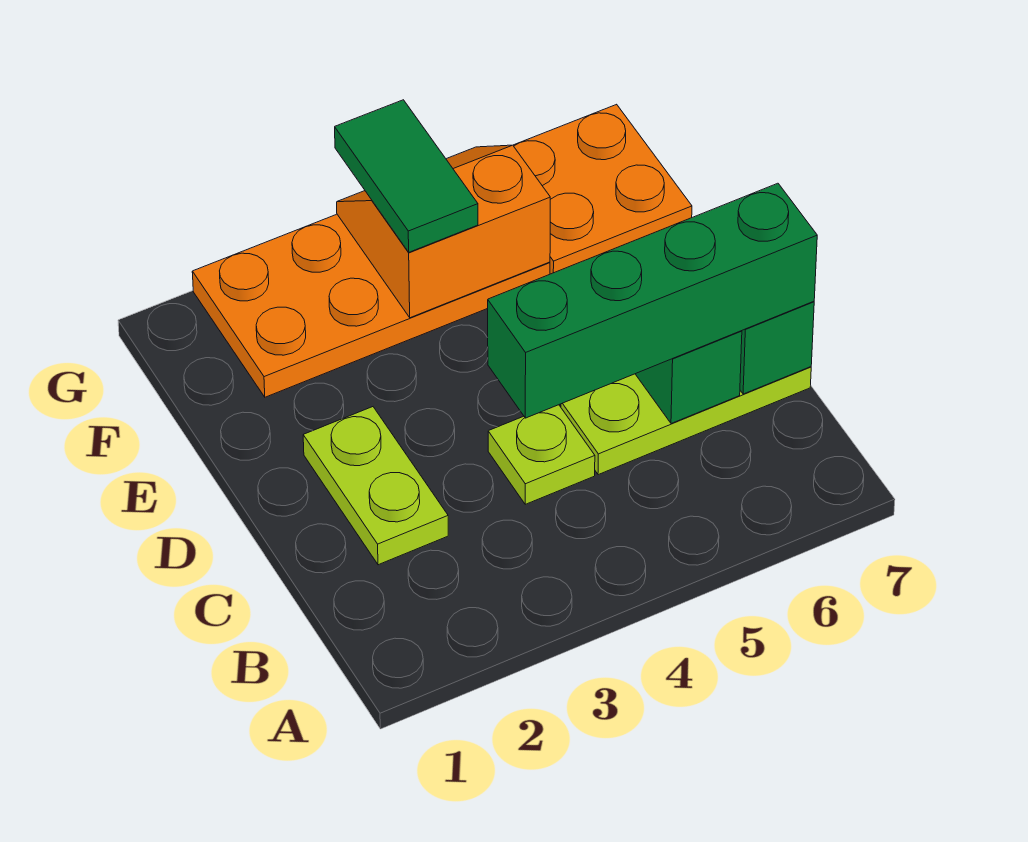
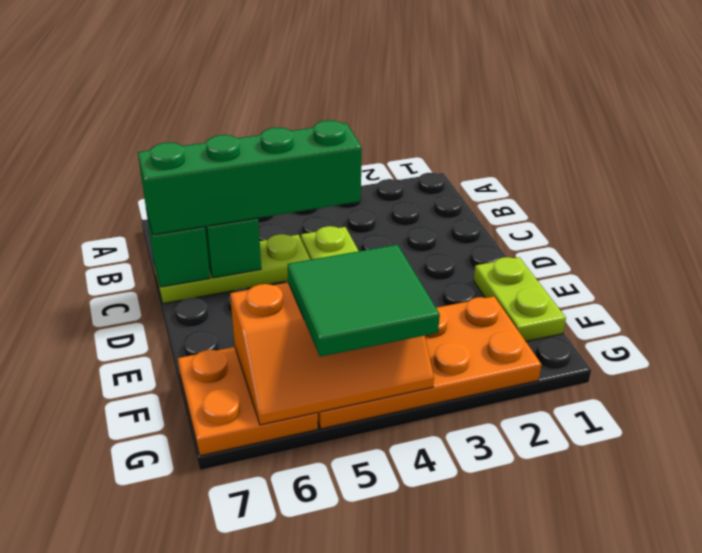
lime plate C2:D2 level 1 -> lime plate E1:F1 level 1
orange slope F4:G5 level 2 top F -> orange slope F4:G6 level 2 top F
green tile F4:G4 level 3 -> green tile F4:G5 level 3

